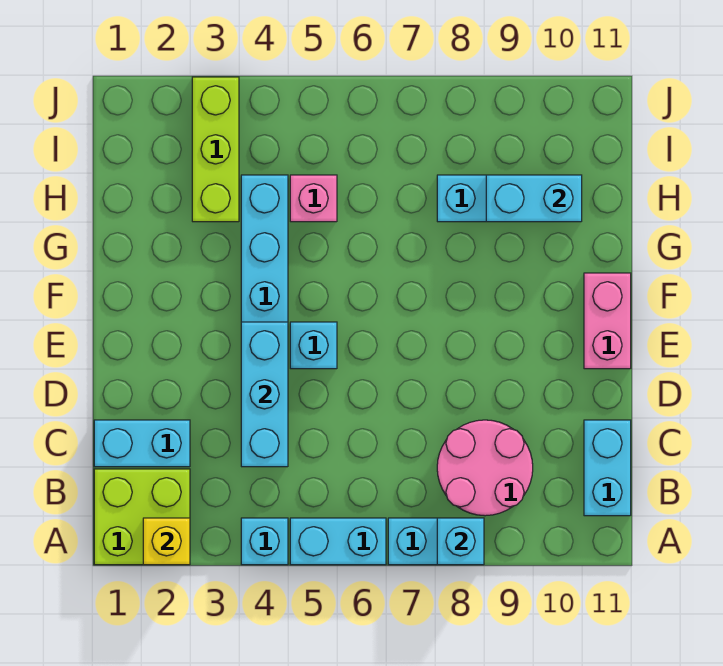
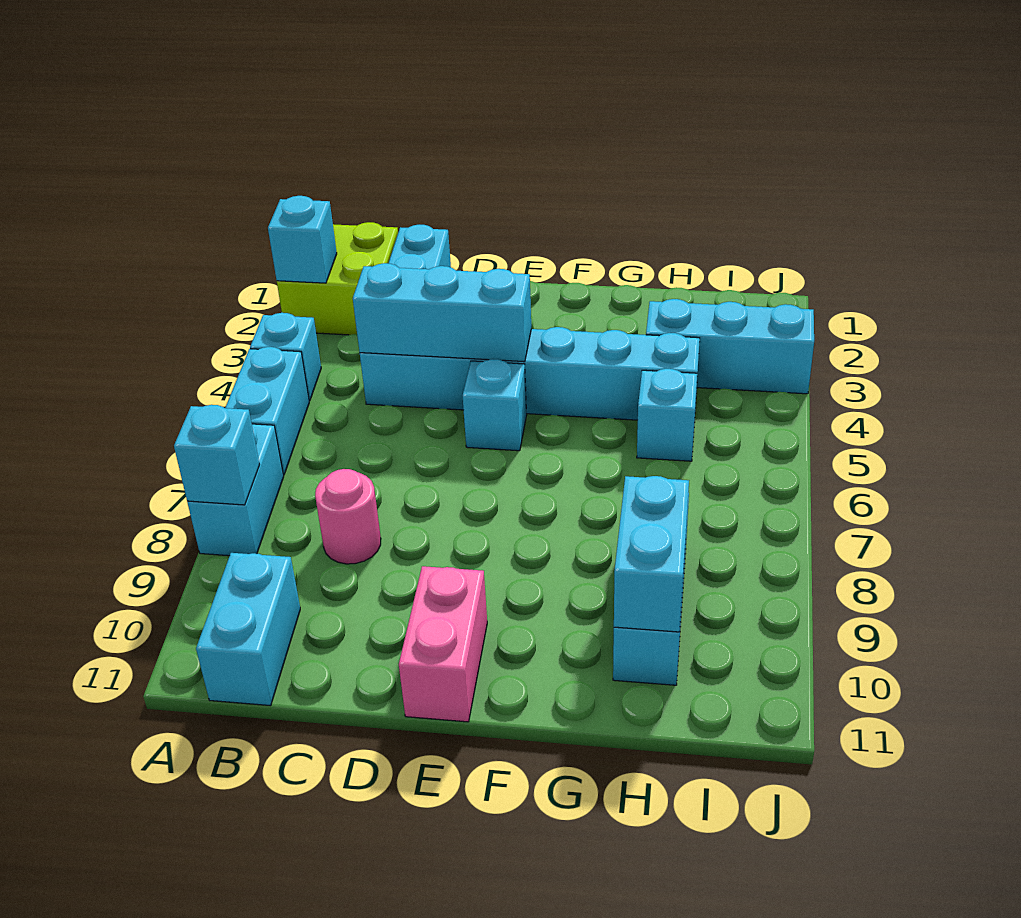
yellow brick A2 level 2 -> cyan brick A2 level 2
pink round brick B8:C9 level 1 -> pink round brick C8 level 1
cyan brick B11:C11 level 1 -> cyan brick B10:B11 level 1
pink brick E11:F11 level 1 -> pink brick E10:E11 level 1
lime brick H3:J3 level 1 -> cyan brick H3:J3 level 1
pink brick H5 level 1 -> cyan brick H5 level 1

